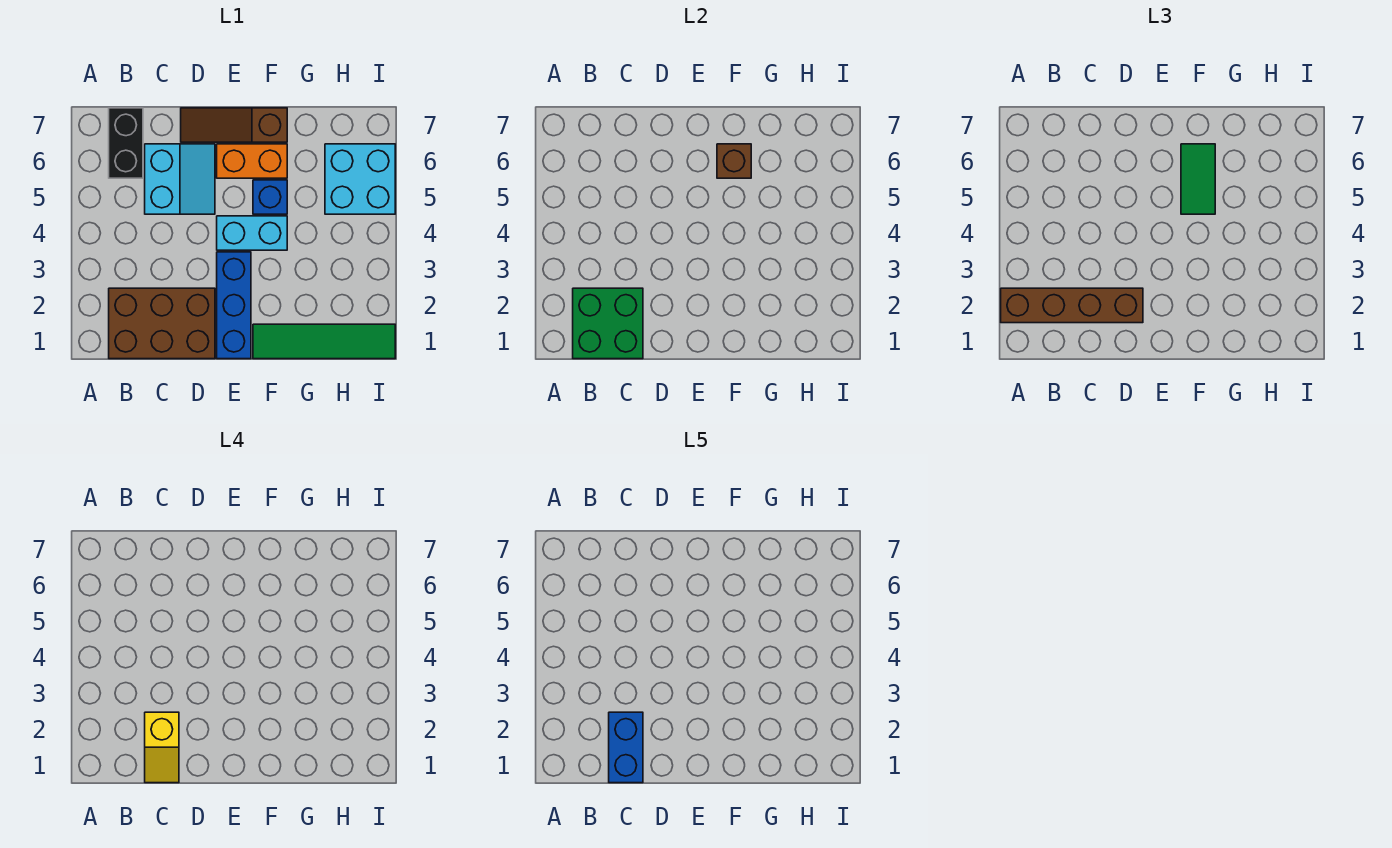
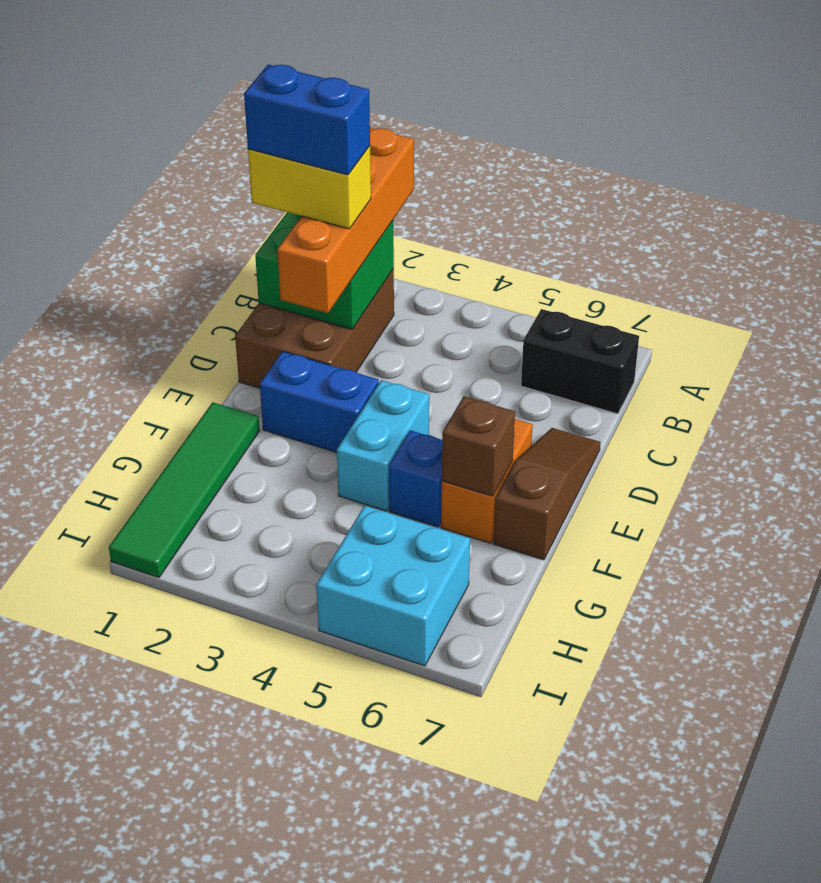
brown brick A2:D2 level 3 -> orange brick A2:D2 level 3
yellow slope C1:C2 level 4 top 2 -> yellow brick C1:C2 level 4
cyan slope C5:D6 level 1 top C -> none
blue brick E1:E3 level 1 -> blue brick E2:E3 level 1
green tile F5:F6 level 3 -> none

